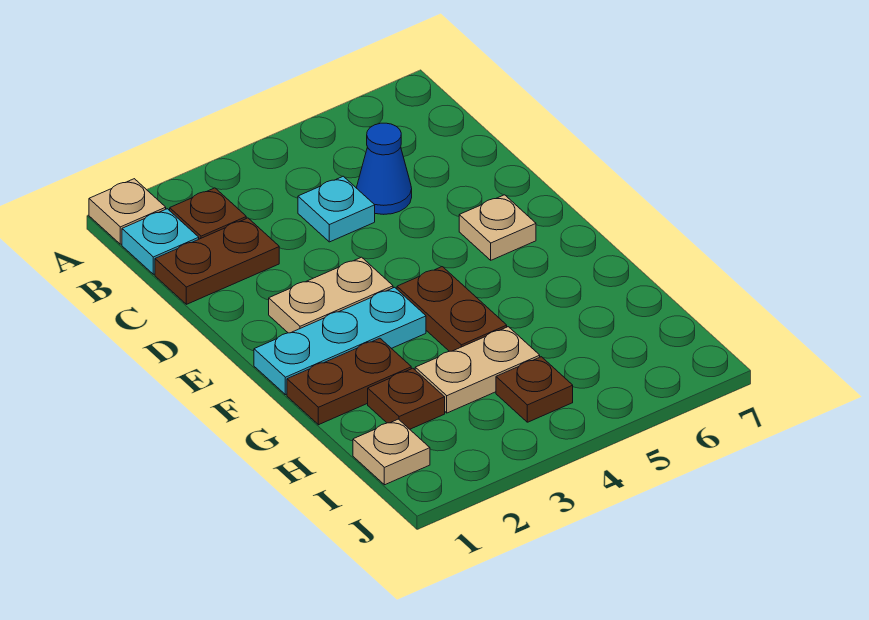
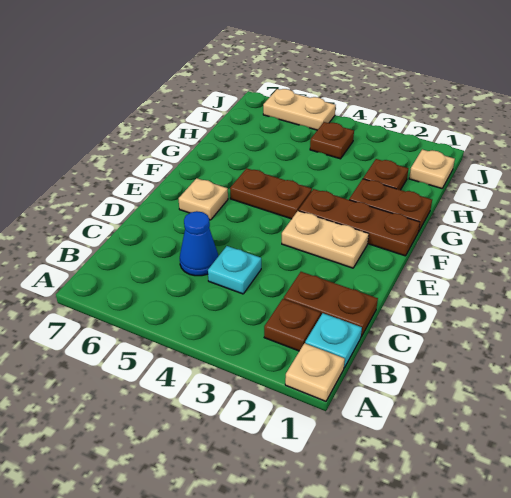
cyan plate F1:F3 level 1 -> brown plate F1:F3 level 1
brown plate F4:G4 level 1 -> brown plate F4:F5 level 1
tan plate H3:H4 level 1 -> tan plate J5:J6 level 1

